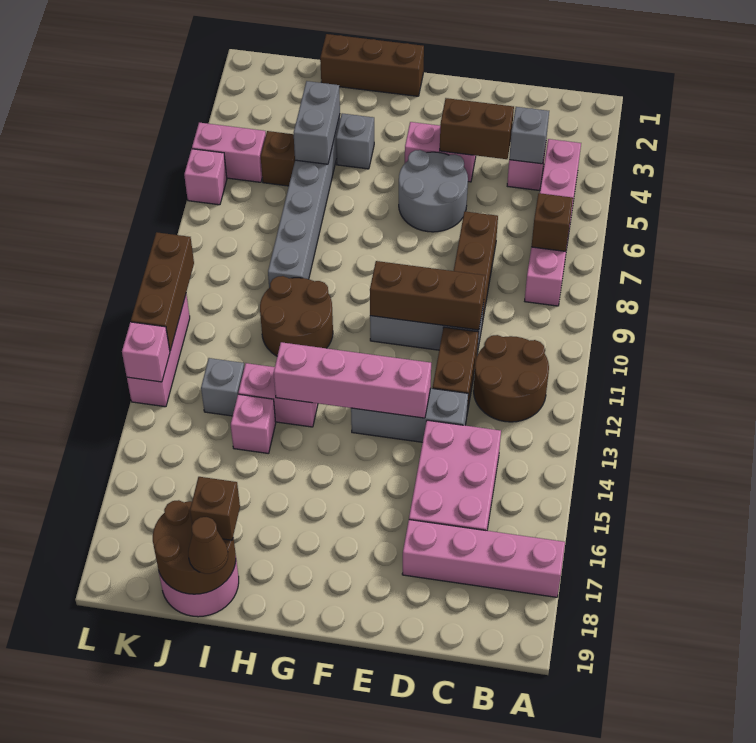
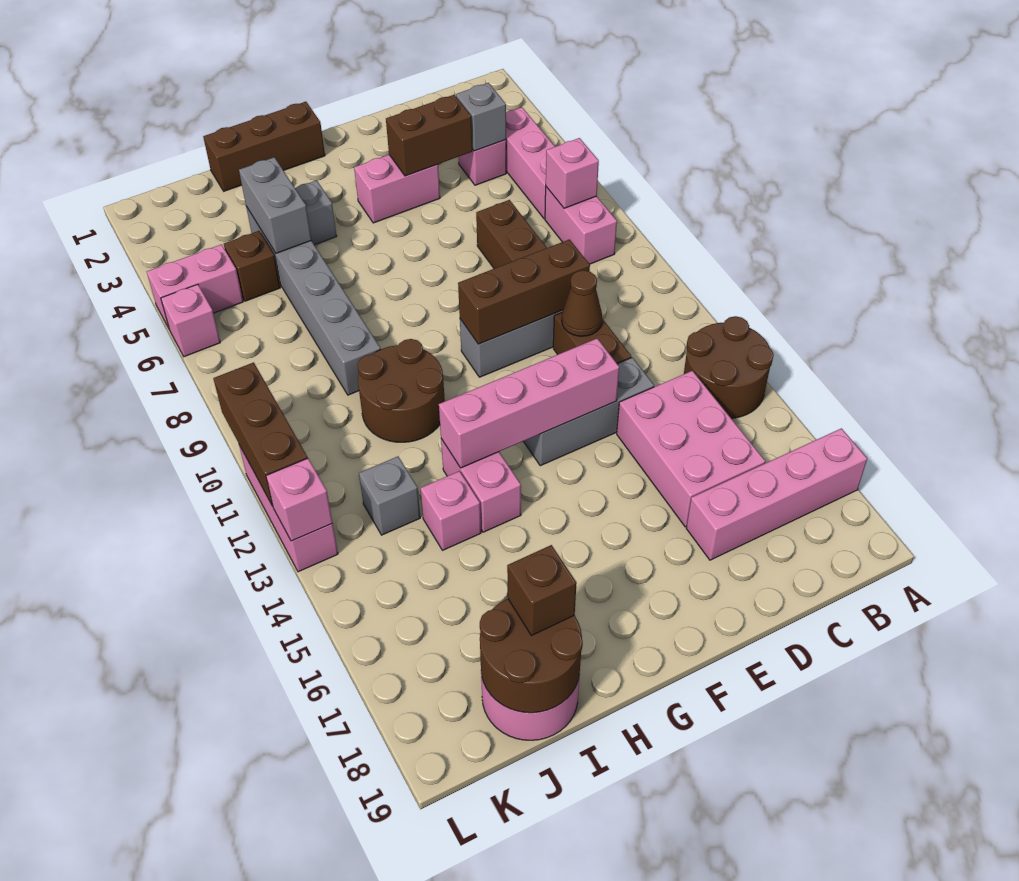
brown brick B7 level 2 -> pink brick B7 level 2
brown round brick B11:C12 level 1 -> brown round brick A13:B14 level 1
grey round brick E5:F6 level 1 -> none
pink brick H13:I13 level 1 -> pink brick H13:H14 level 1
brown cone I19 level 3 -> brown cone D11 level 2

